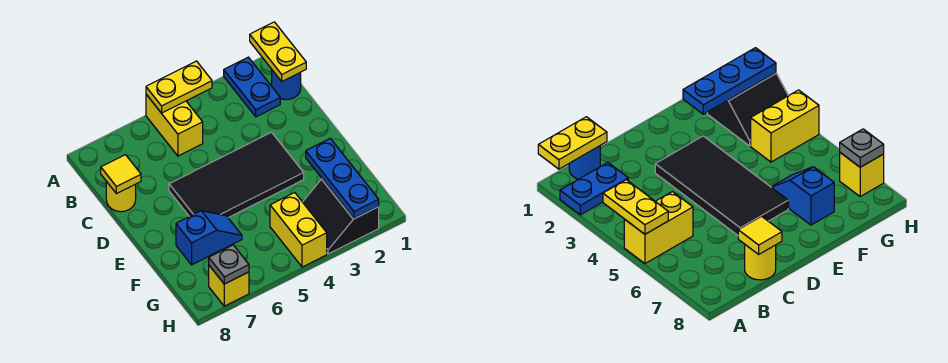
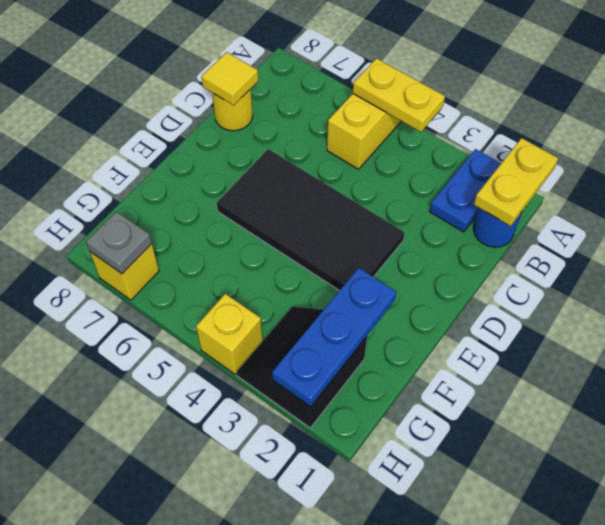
blue slope F6:F7 level 1 top 7 -> none
yellow brick G4:H4 level 1 -> yellow brick H4 level 1

